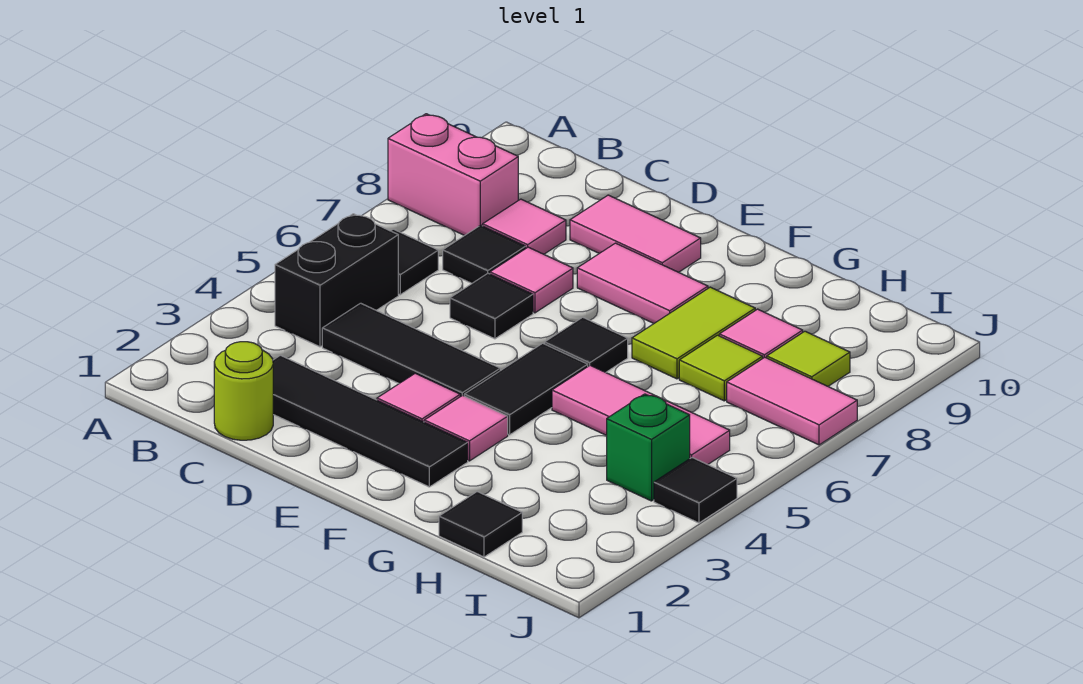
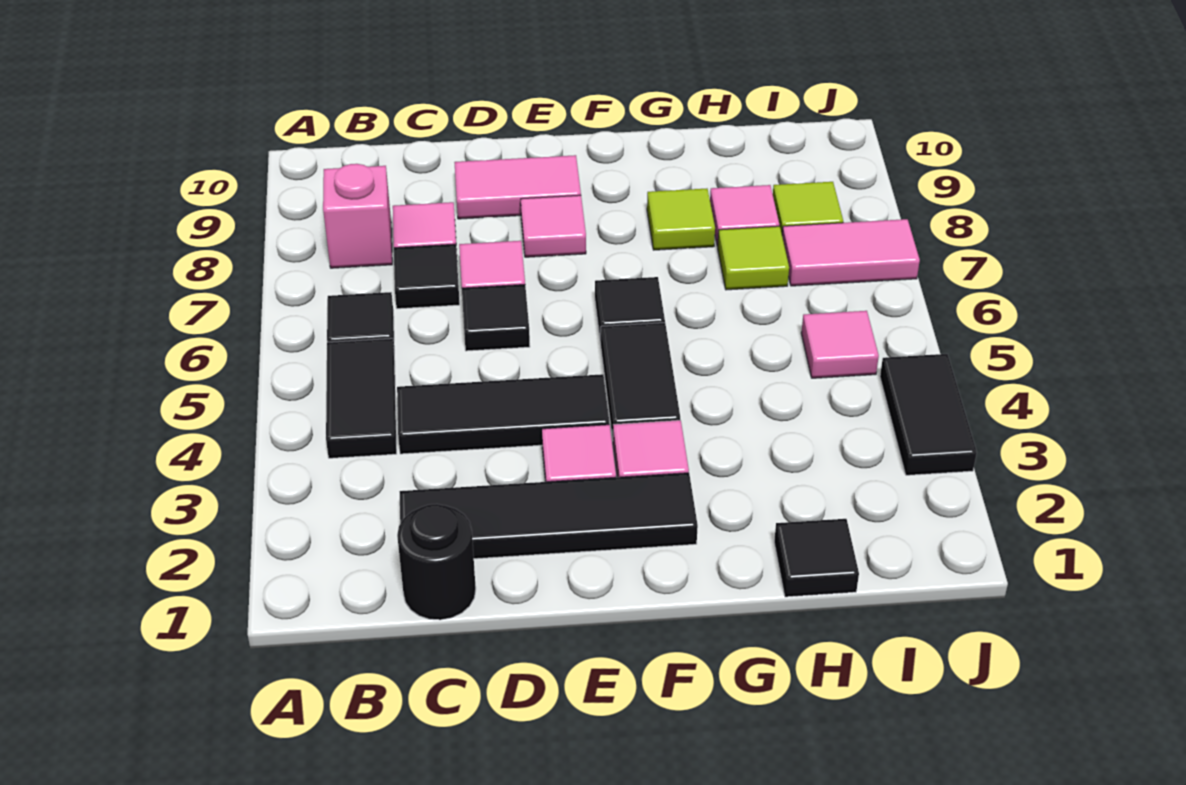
pink brick A8:B8 level 1 -> pink brick B8 level 1
black brick B4:B5 level 1 -> black tile B4:B5 level 1
lime round brick C1 level 1 -> black round brick C1 level 1
pink tile E8:F8 level 1 -> pink tile E8 level 1
pink tile G5:I5 level 1 -> pink tile I5 level 1
lime tile G7:G8 level 1 -> lime tile G8 level 1
green brick I4 level 1 -> none
black tile J4 level 1 -> black tile J3:J4 level 1

